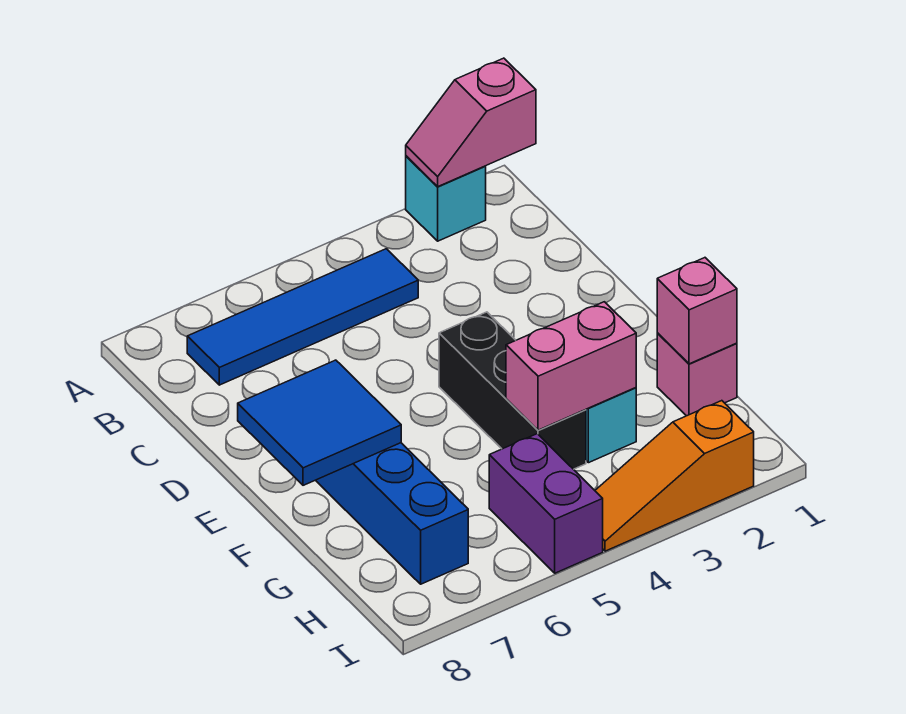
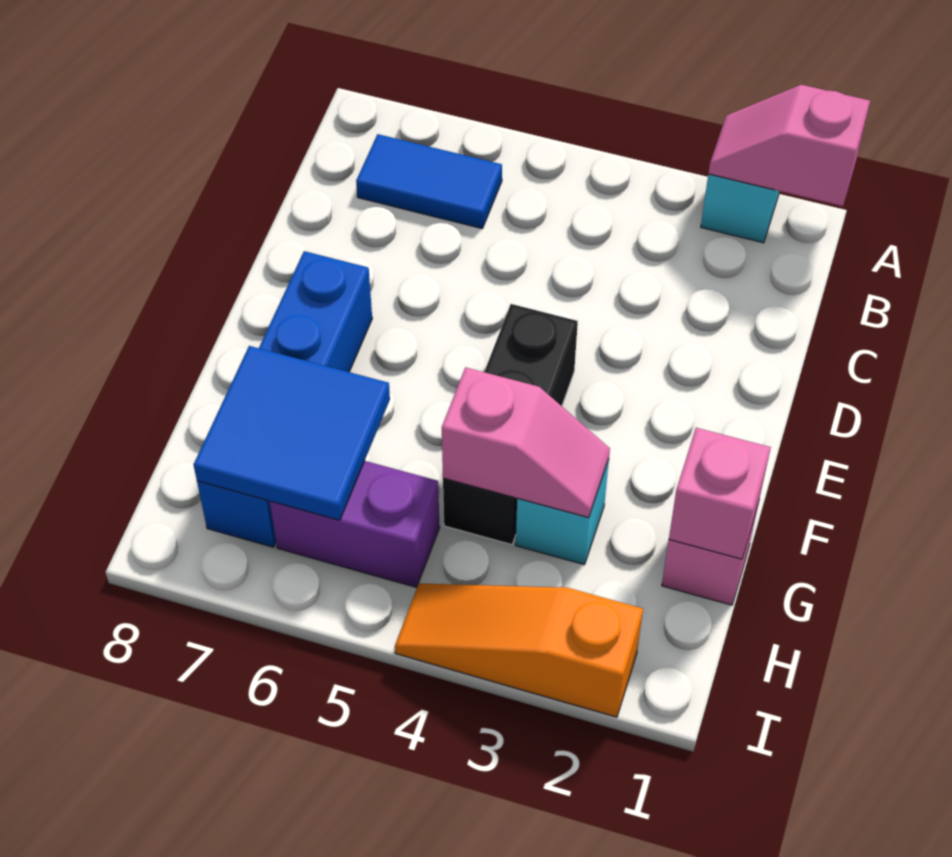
blue tile B4:B7 level 1 -> blue tile B6:B7 level 1
blue tile E7:F8 level 2 -> blue tile G6:H7 level 2
pink brick G3:G4 level 2 -> pink slope G3:G4 level 2 top 4
purple brick H5:I5 level 1 -> purple brick H5:H6 level 1

